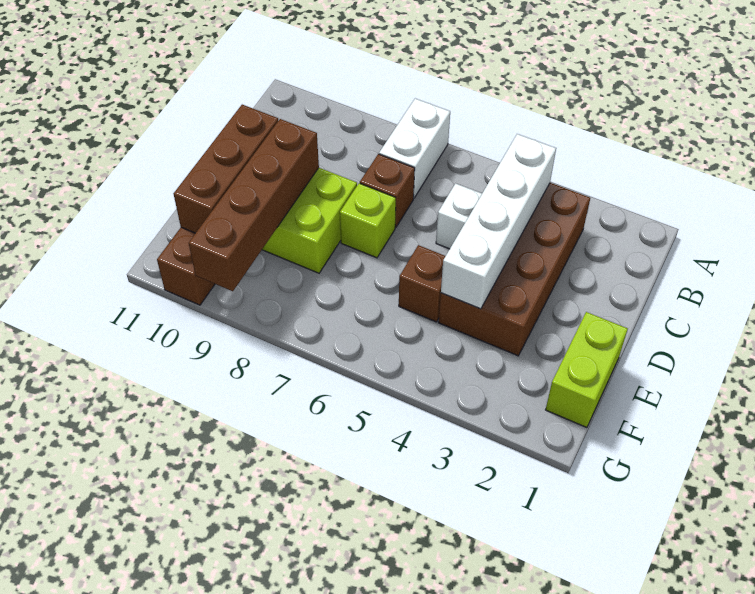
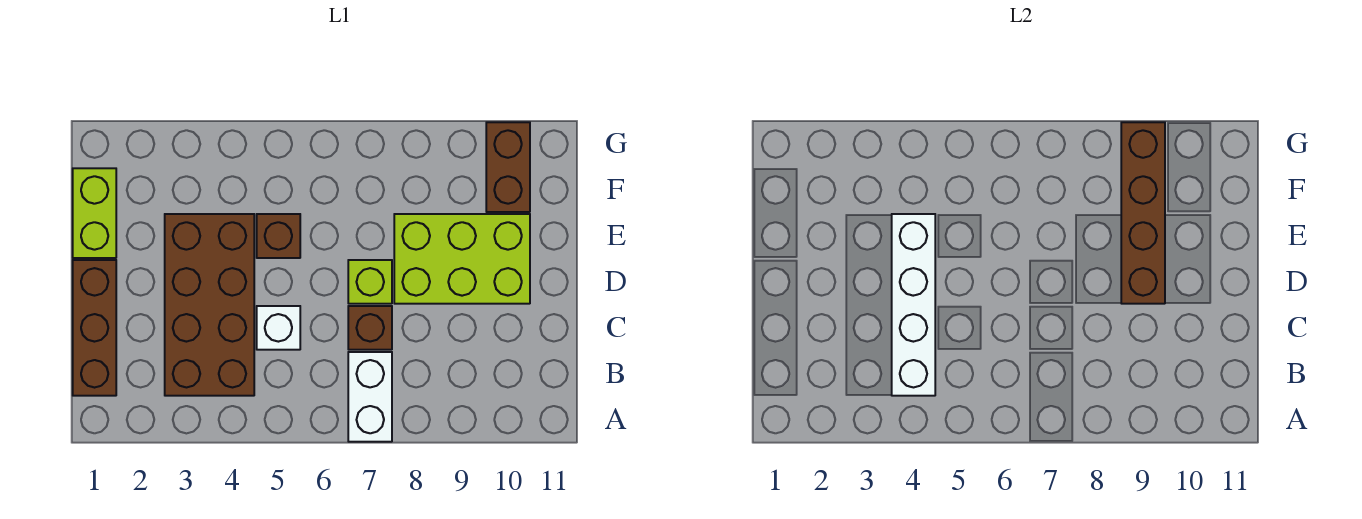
brown brick D10:F10 level 2 -> brown brick B1:D1 level 1

